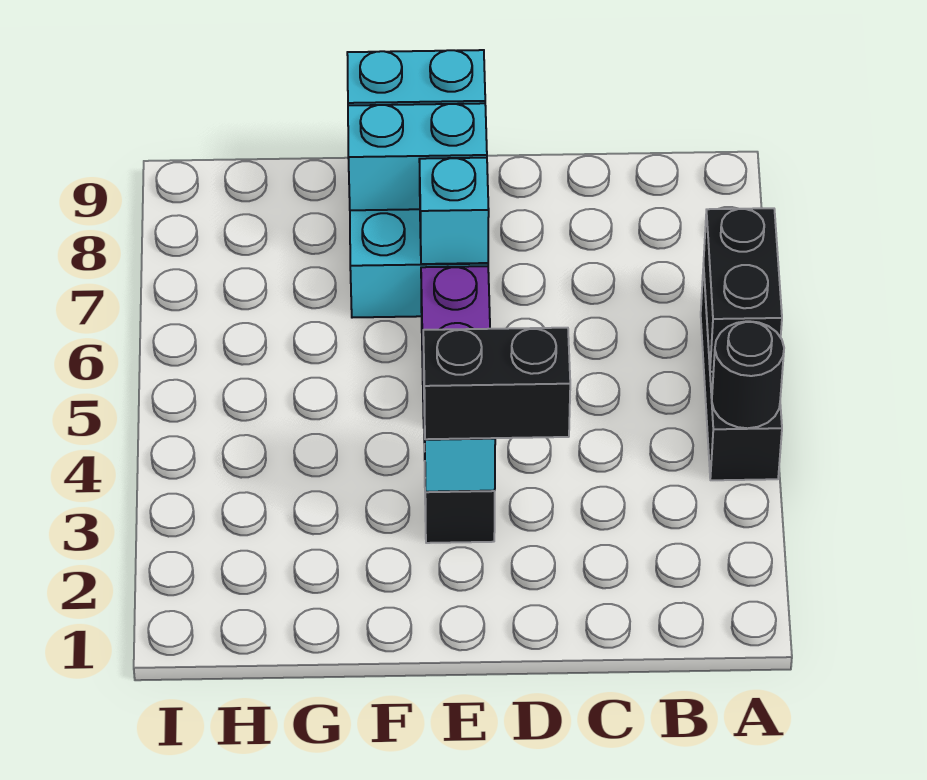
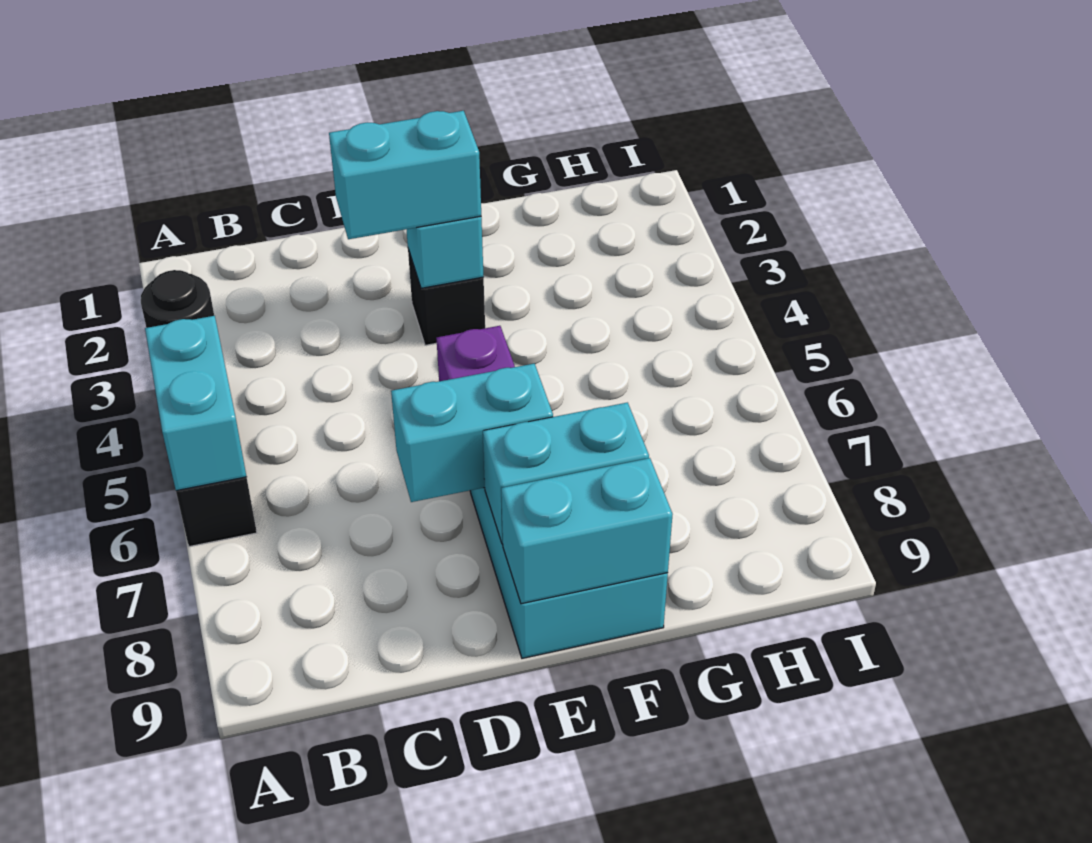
black brick A5:A6 level 2 -> cyan brick A5:A6 level 2
black brick D3:E3 level 3 -> cyan brick D3:E3 level 3
cyan brick E7 level 2 -> cyan brick D7:E7 level 2

